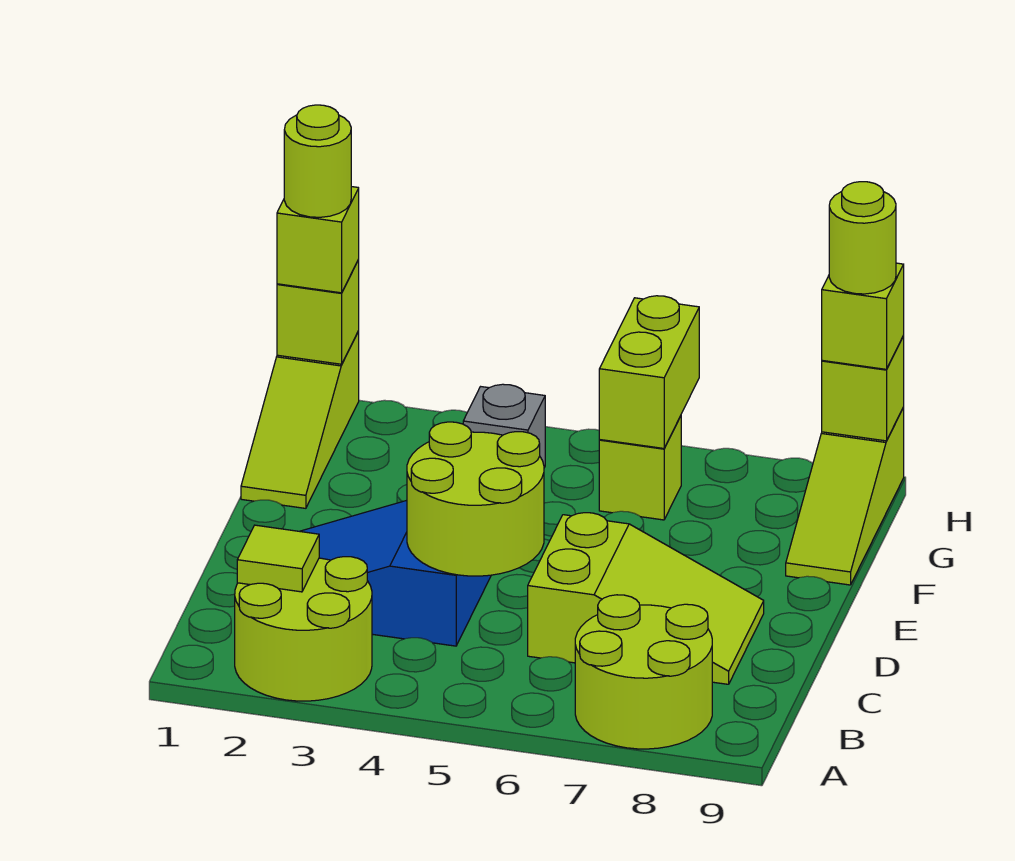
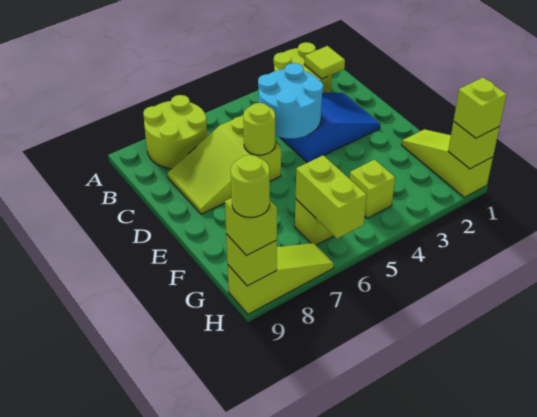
lime round brick C4:D5 level 2 -> cyan round brick C4:D5 level 2
lime slope F9:H9 level 1 top H -> lime slope H7:H9 level 1 top 9
grey brick G4 level 1 -> lime brick G4 level 1
lime round brick H1 level 4 -> lime round brick D6 level 2

